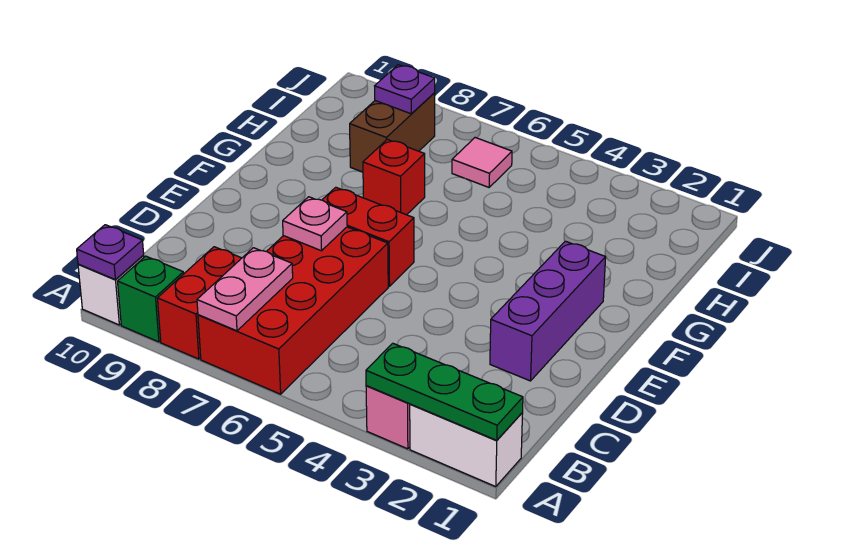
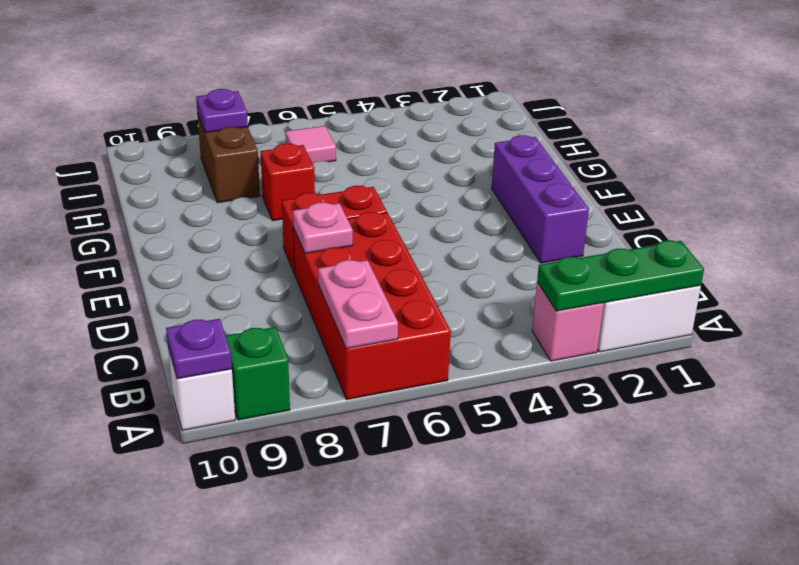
red brick A8:B8 level 1 -> none

